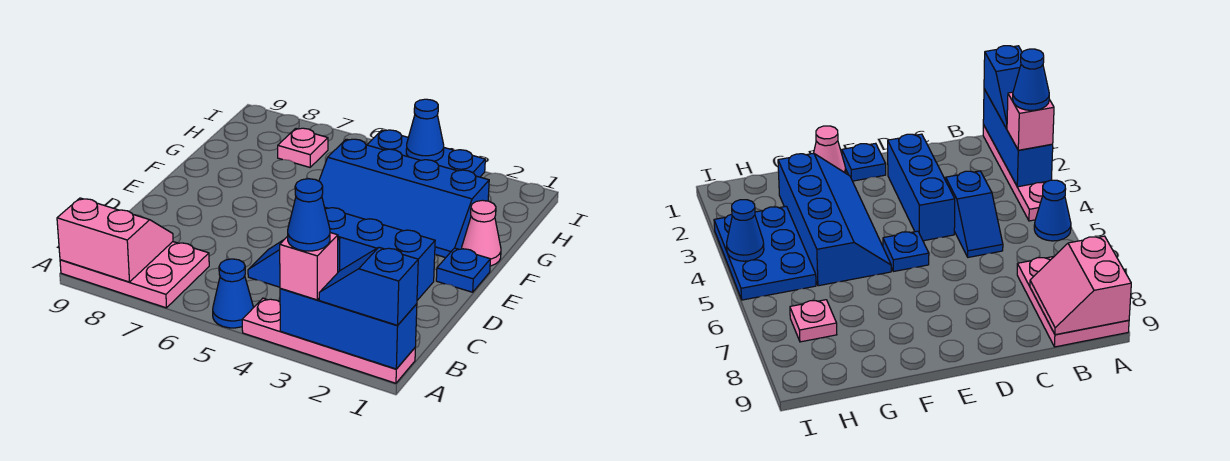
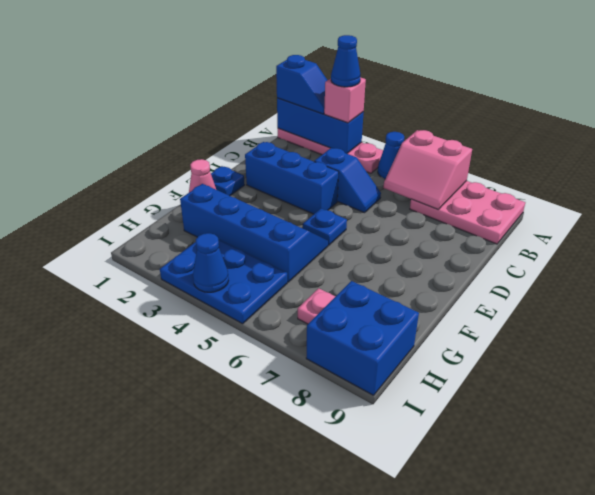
pink slope A8:B9 level 2 top A -> pink slope A6:B7 level 2 top A
none -> blue brick H8:I9 level 1

